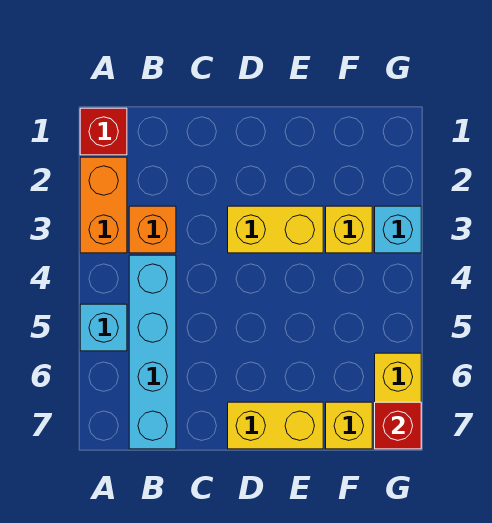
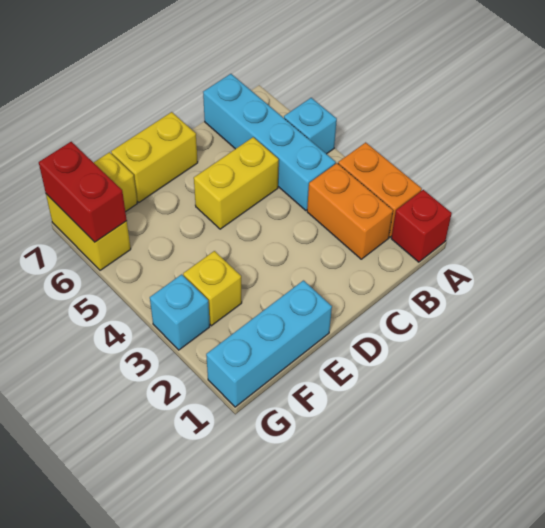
orange brick B3 level 1 -> orange brick B2:B3 level 1
yellow brick D3:E3 level 1 -> yellow brick C5:D5 level 1
none -> cyan brick E1:G1 level 1
red brick G7 level 2 -> red brick G6:G7 level 2

